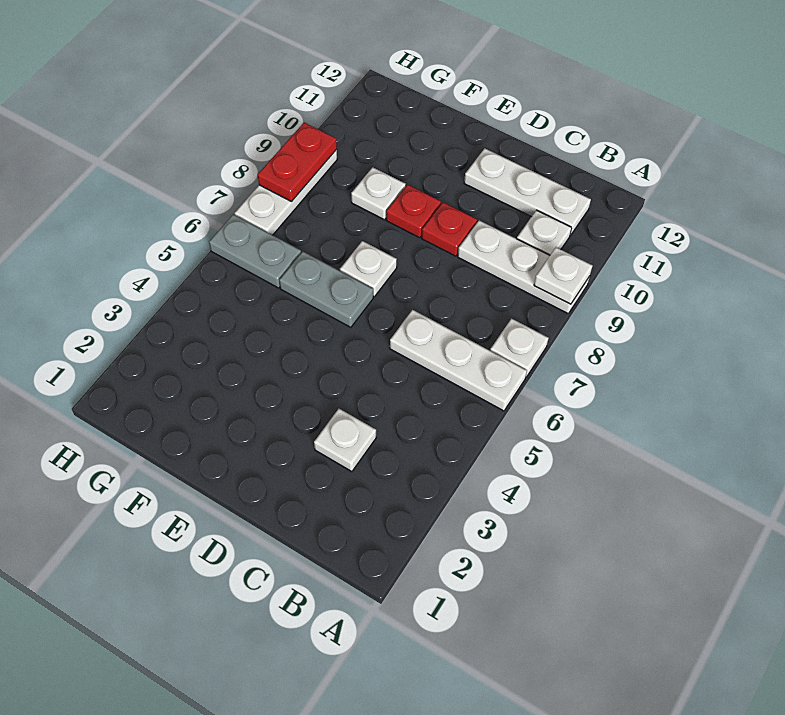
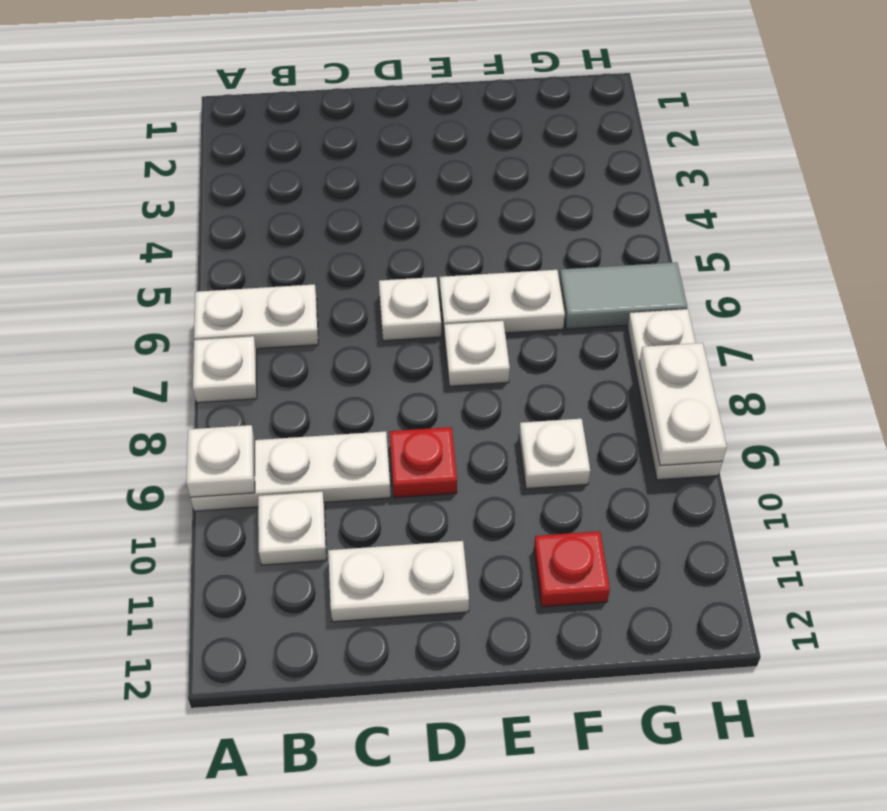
white plate A6:C6 level 1 -> white plate A6:B6 level 1
white plate B11:D11 level 1 -> white plate C11:D11 level 1
white plate C3 level 1 -> white plate D6 level 1
grey plate E6:F6 level 1 -> white plate E6:F6 level 1
red plate E9 level 1 -> red plate F11 level 1
grey plate G6:H6 level 1 -> grey tile G6:H6 level 1
red plate H8:H9 level 2 -> white plate H8:H9 level 2

